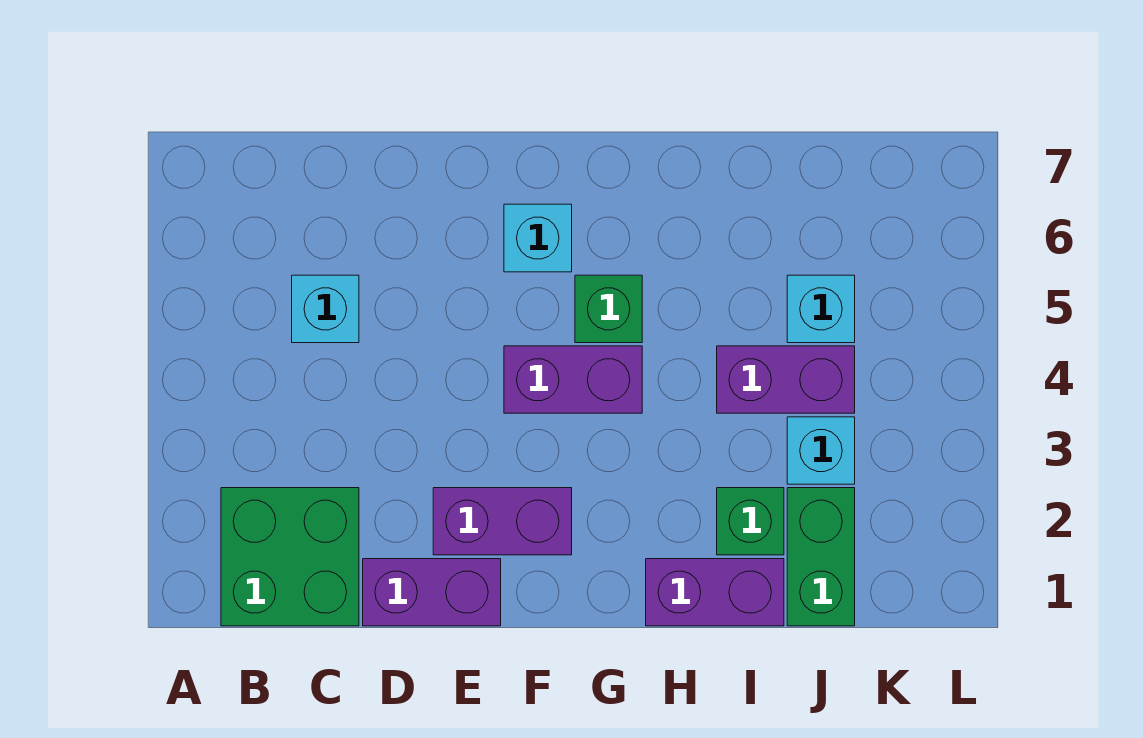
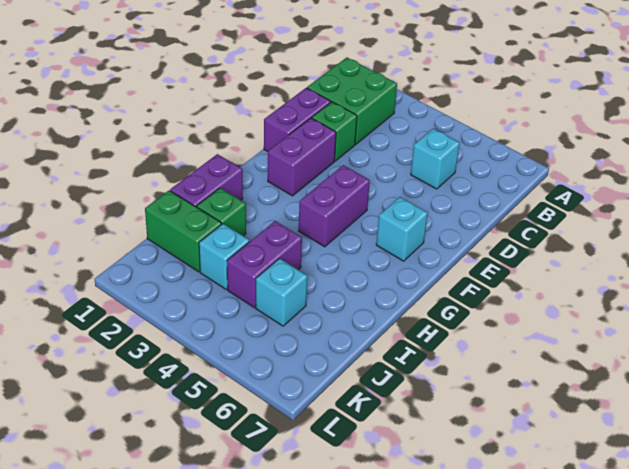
green brick G5 level 1 -> green brick D2 level 1

